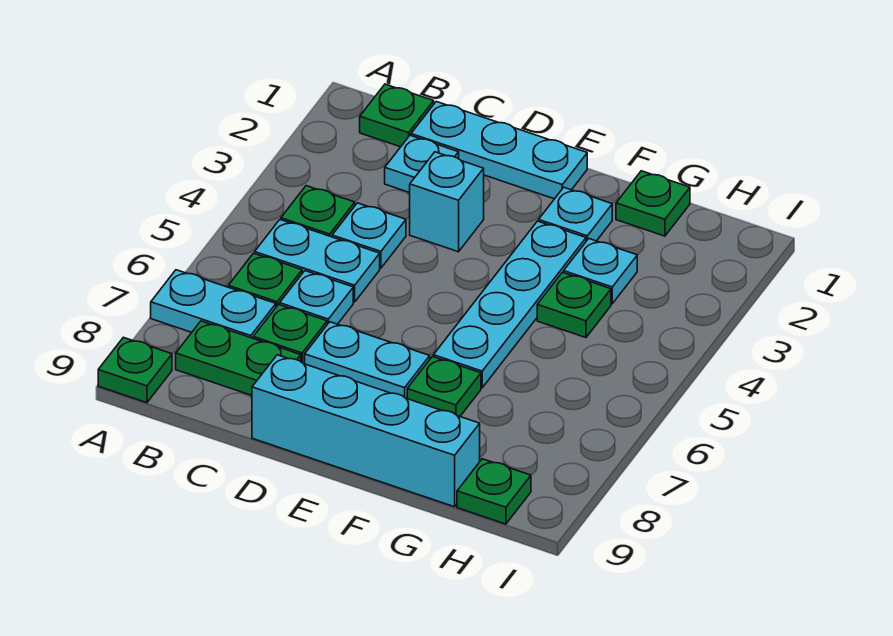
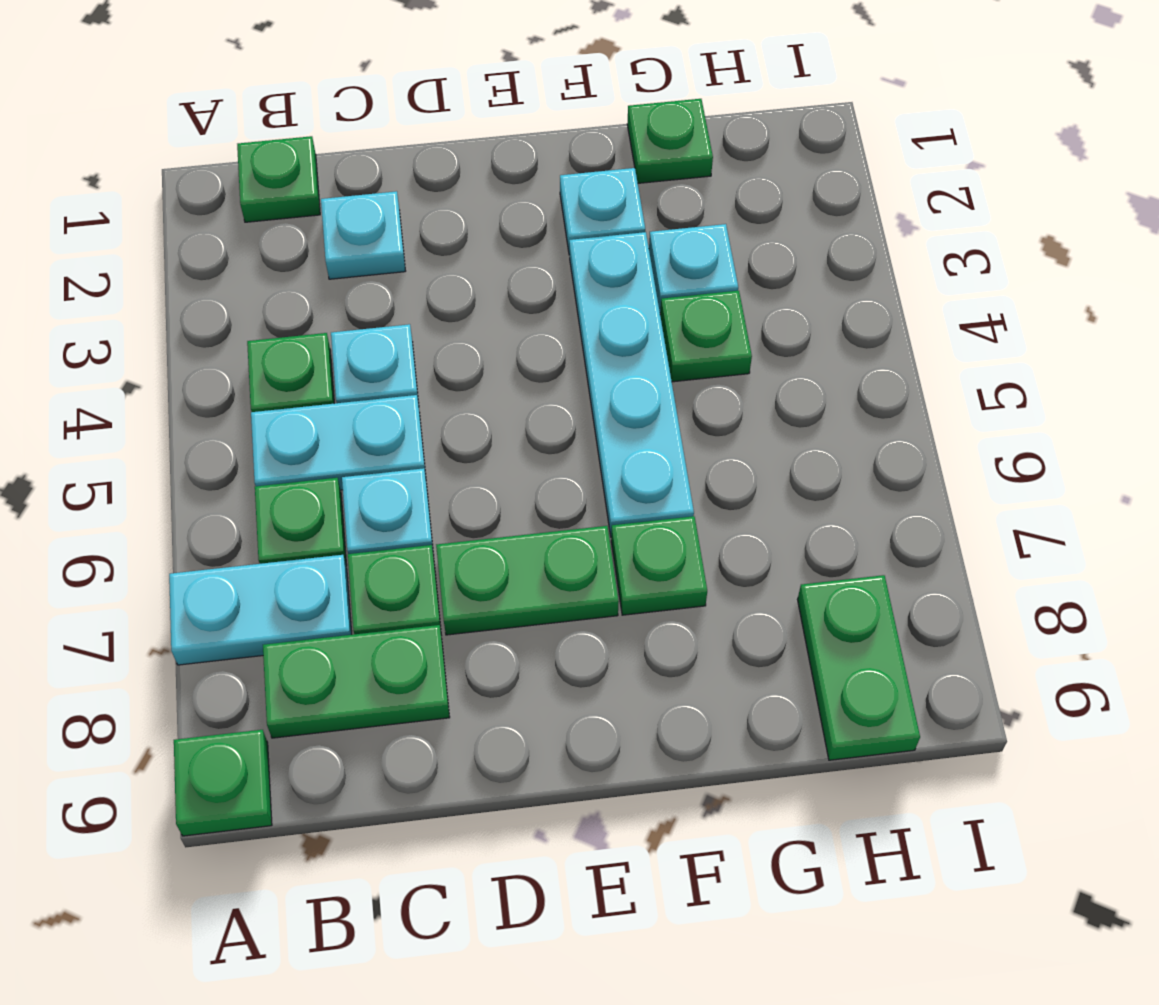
cyan plate C1:E1 level 1 -> none
cyan brick D3 level 1 -> none
cyan plate D7:E7 level 1 -> green plate D7:E7 level 1
cyan brick D9:G9 level 1 -> none
green plate H9 level 1 -> green plate H8:H9 level 1

